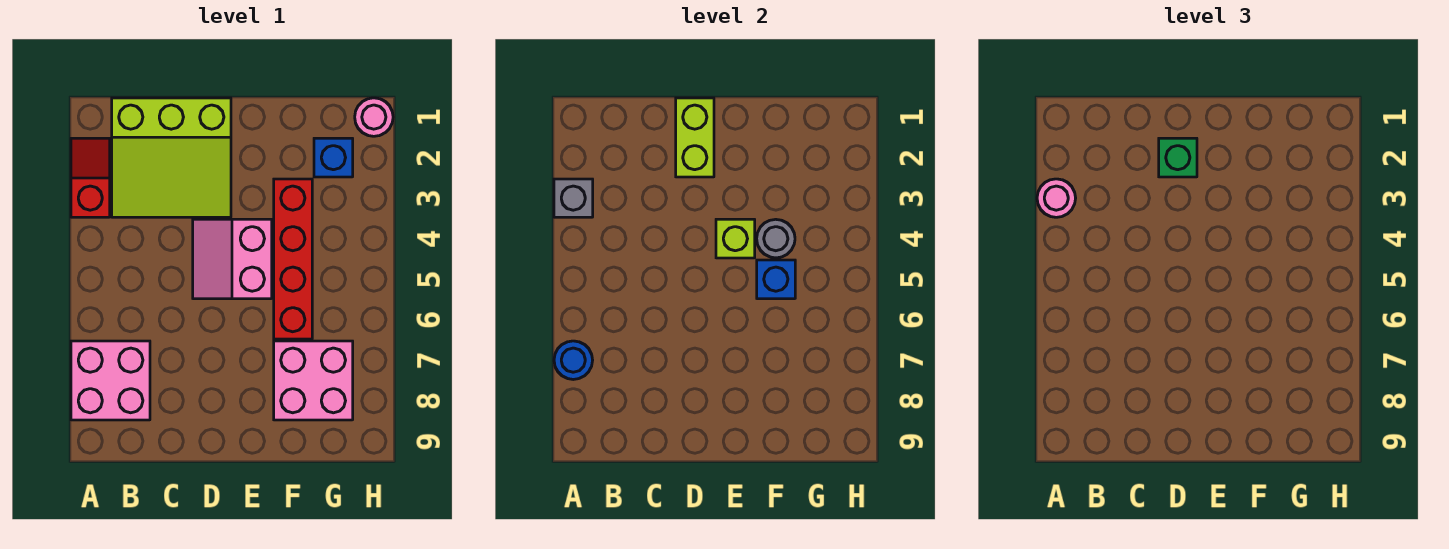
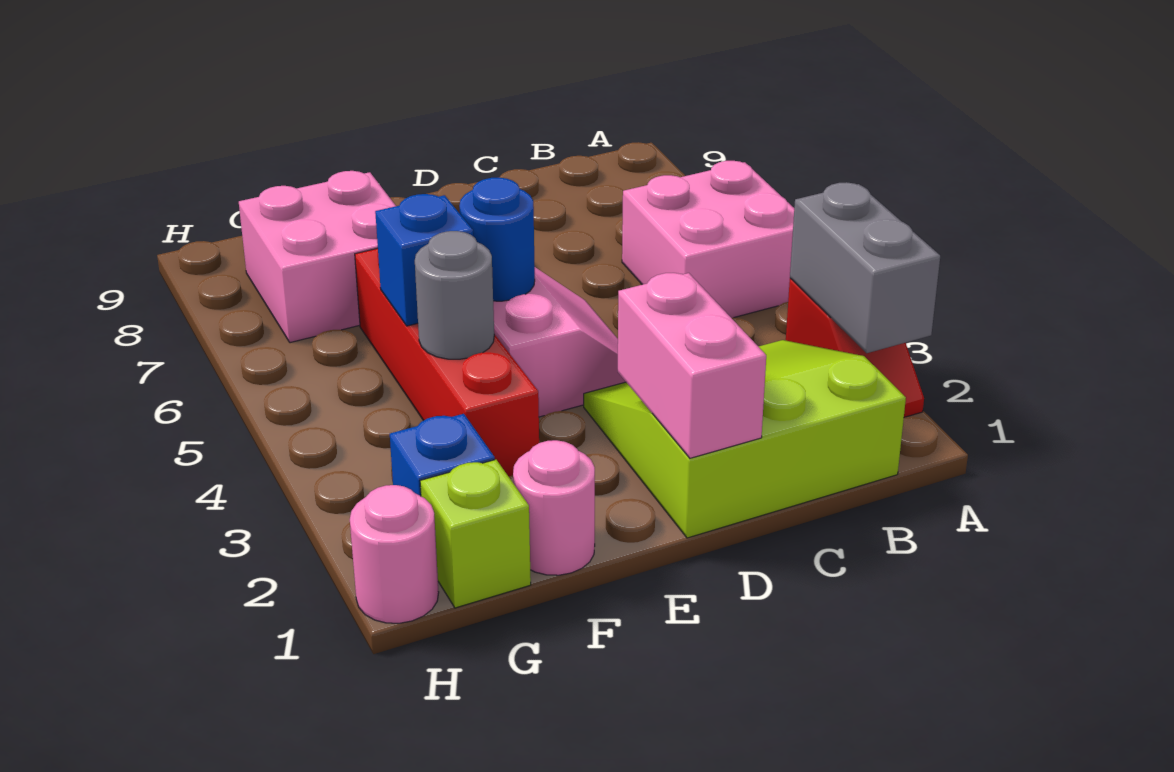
grey brick A3 level 2 -> grey brick A2:A3 level 2
pink round brick A3 level 3 -> pink round brick F1 level 1
pink brick A7:B8 level 1 -> pink brick A5:B6 level 1
blue round brick A7 level 2 -> blue round brick E5 level 2
lime brick D1:D2 level 2 -> pink brick D1:D2 level 2
green brick D2 level 3 -> none
lime brick E4 level 2 -> lime brick G1 level 1

